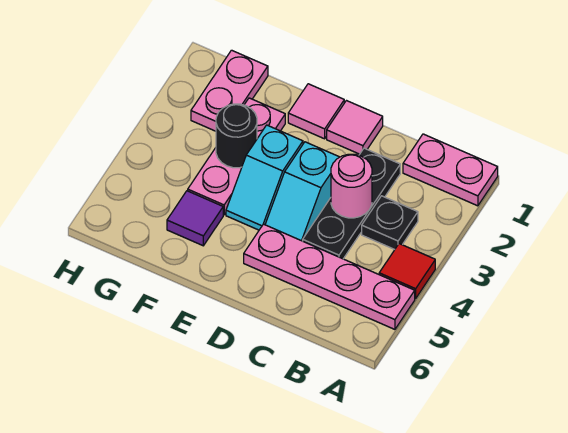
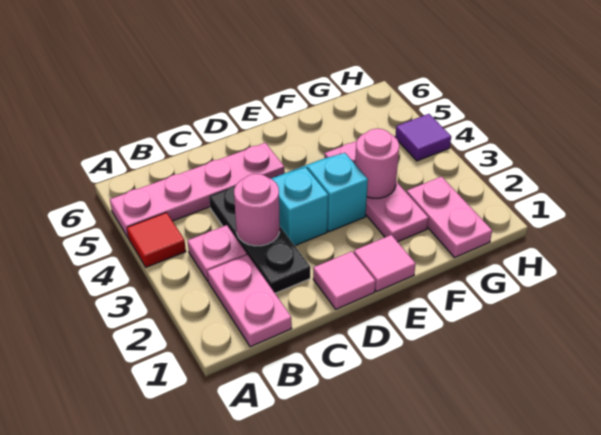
pink plate A1:B1 level 1 -> pink plate B1:B2 level 1
black plate B3 level 1 -> pink plate B3 level 1
black round brick F3 level 2 -> pink round brick F3 level 2
purple tile F5 level 1 -> purple tile H4 level 1

